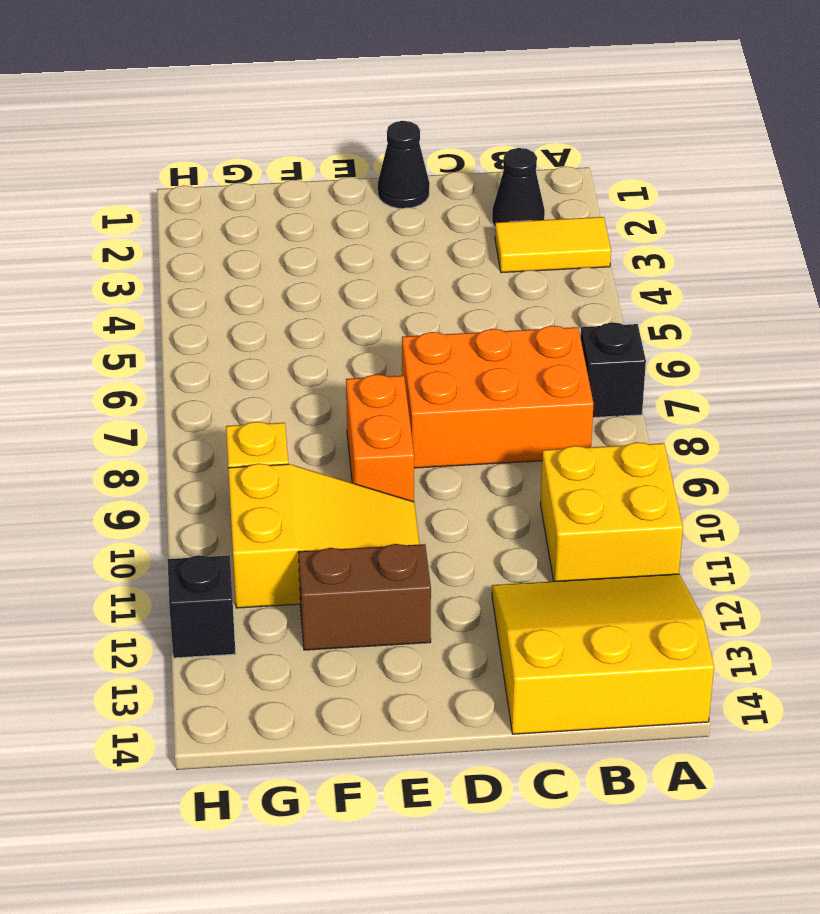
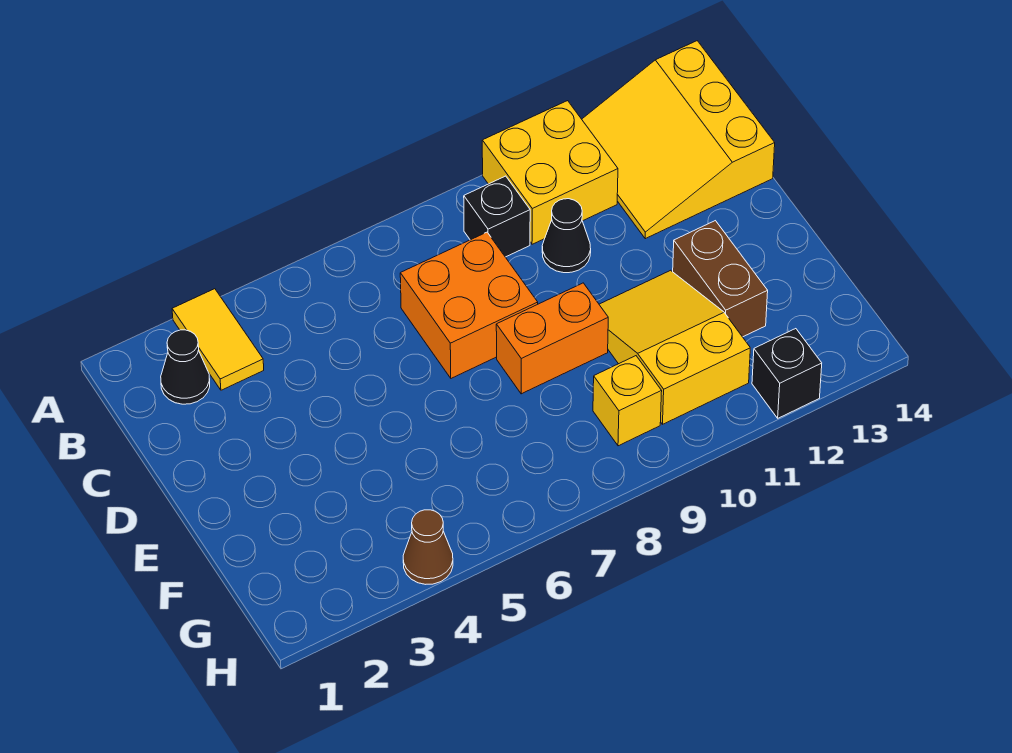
black brick A7 level 1 -> black brick B9 level 1
orange brick B7:D8 level 1 -> orange brick C7:D8 level 1
black cone D1 level 1 -> black cone C10 level 1
none -> brown cone H4 level 1

